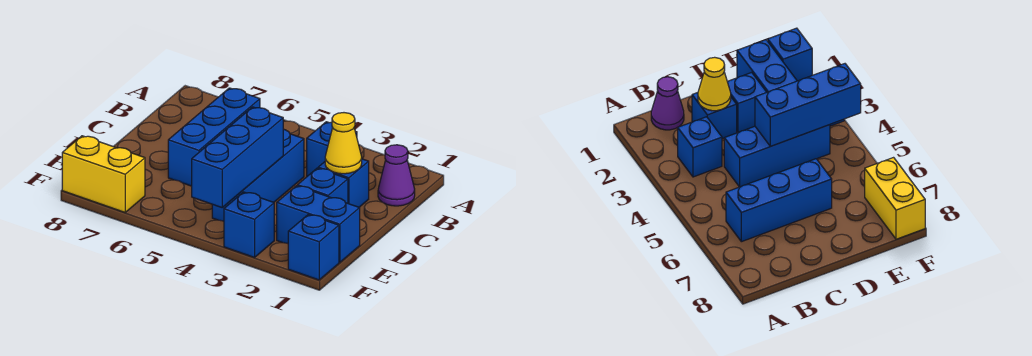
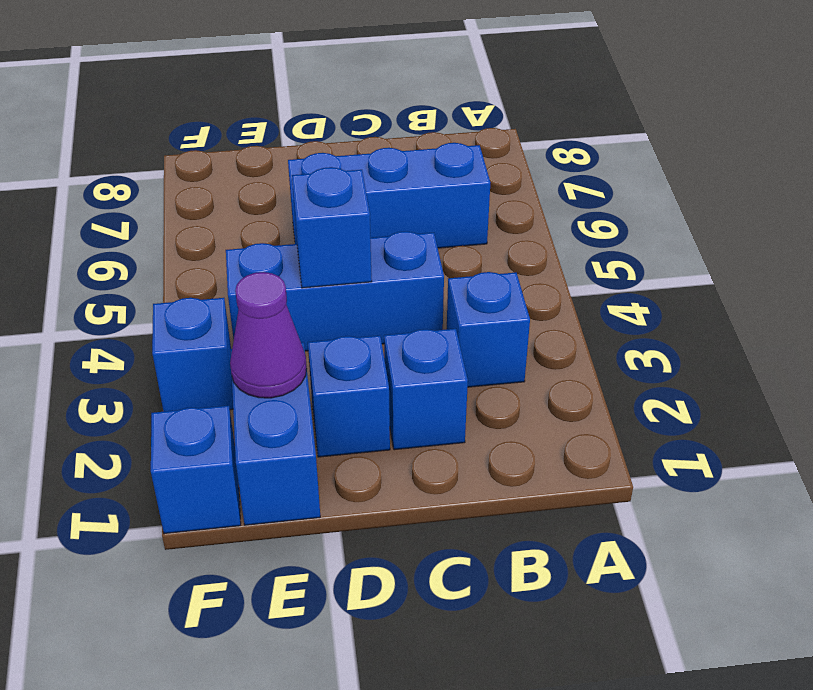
purple cone B1 level 1 -> purple cone E2 level 2
yellow cone C2 level 2 -> none
blue brick D4:F4 level 2 -> blue brick D4 level 2
yellow brick F7:F8 level 1 -> none

